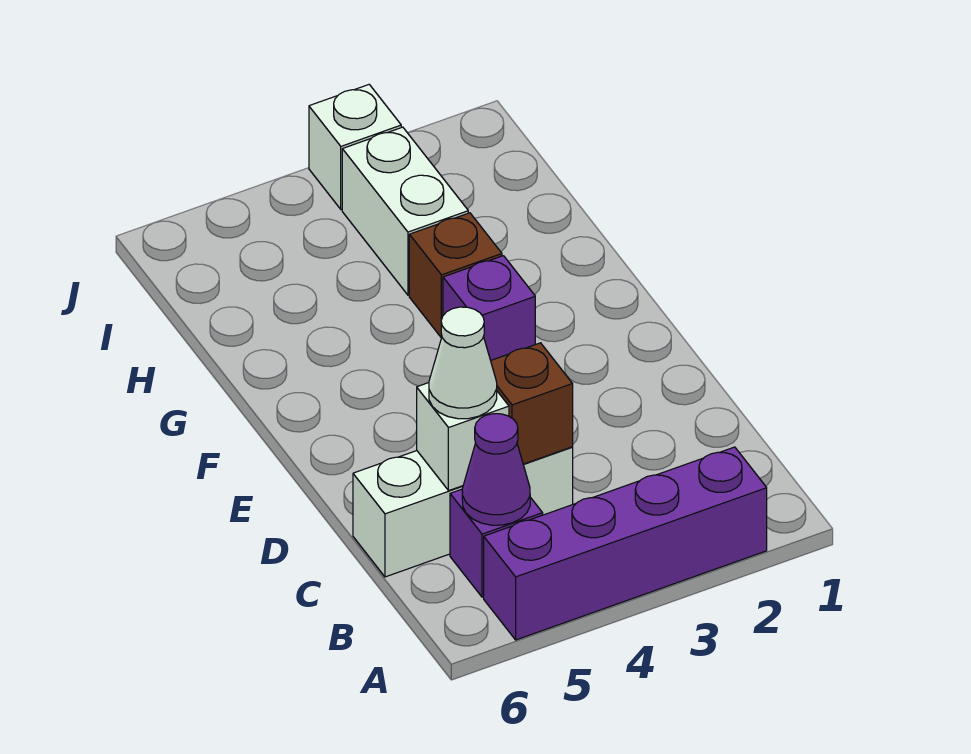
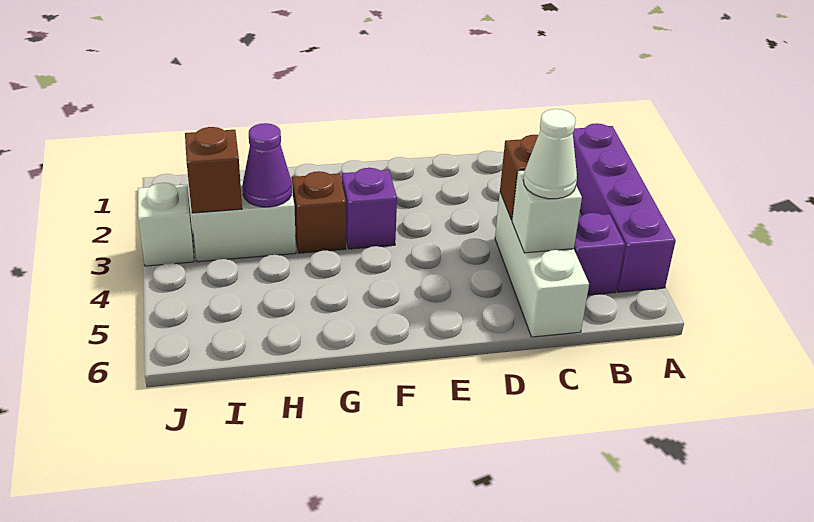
purple cone B5 level 2 -> purple cone H3 level 2
none -> brown brick I3 level 2

